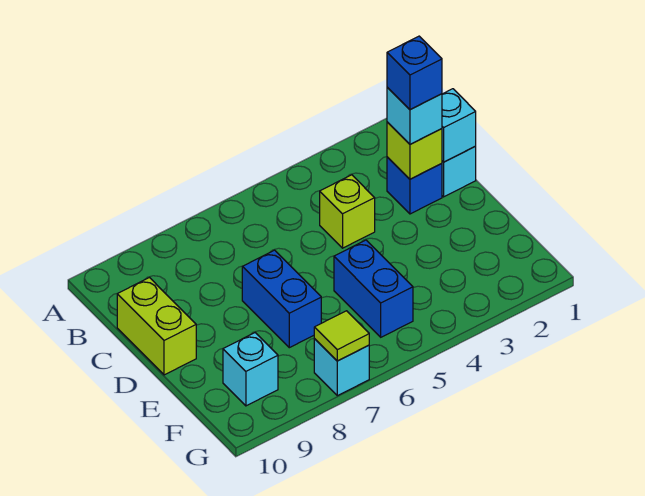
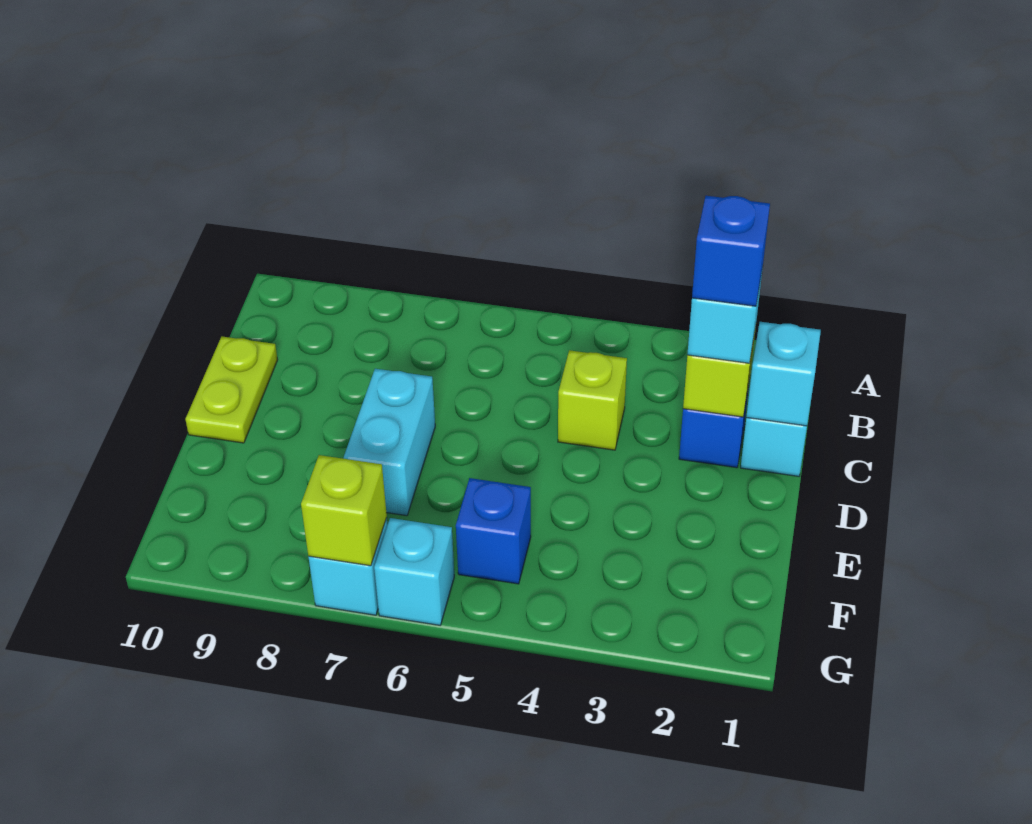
lime brick C10:D10 level 1 -> lime plate C10:D10 level 1
blue brick D7:E7 level 1 -> cyan brick D7:E7 level 1
blue brick E5:F5 level 1 -> blue brick F5 level 1
cyan brick F9 level 1 -> cyan brick G6 level 1
lime tile G7 level 2 -> lime brick G7 level 2

